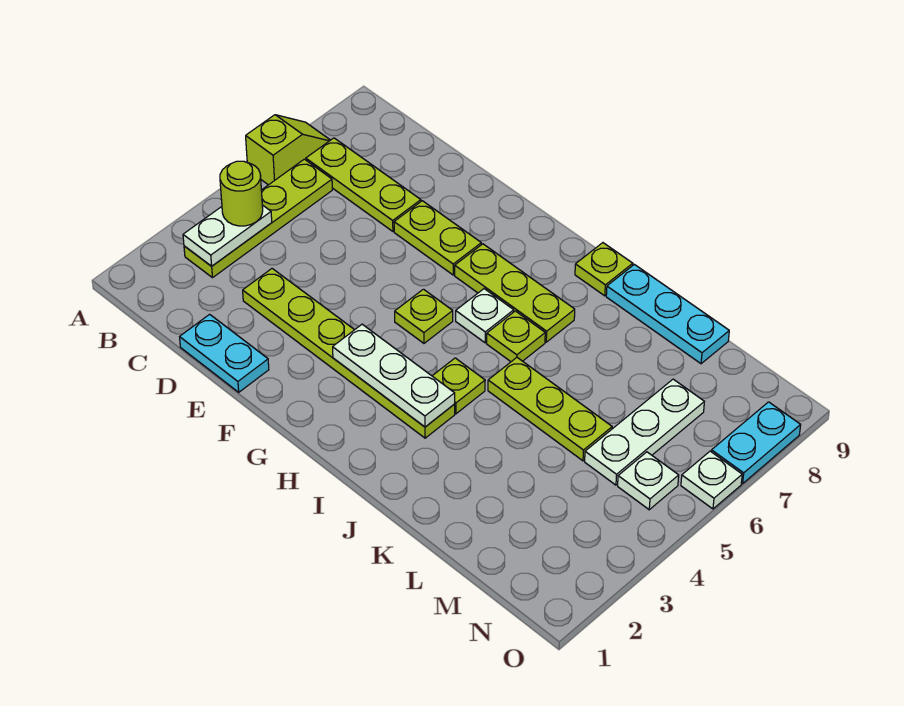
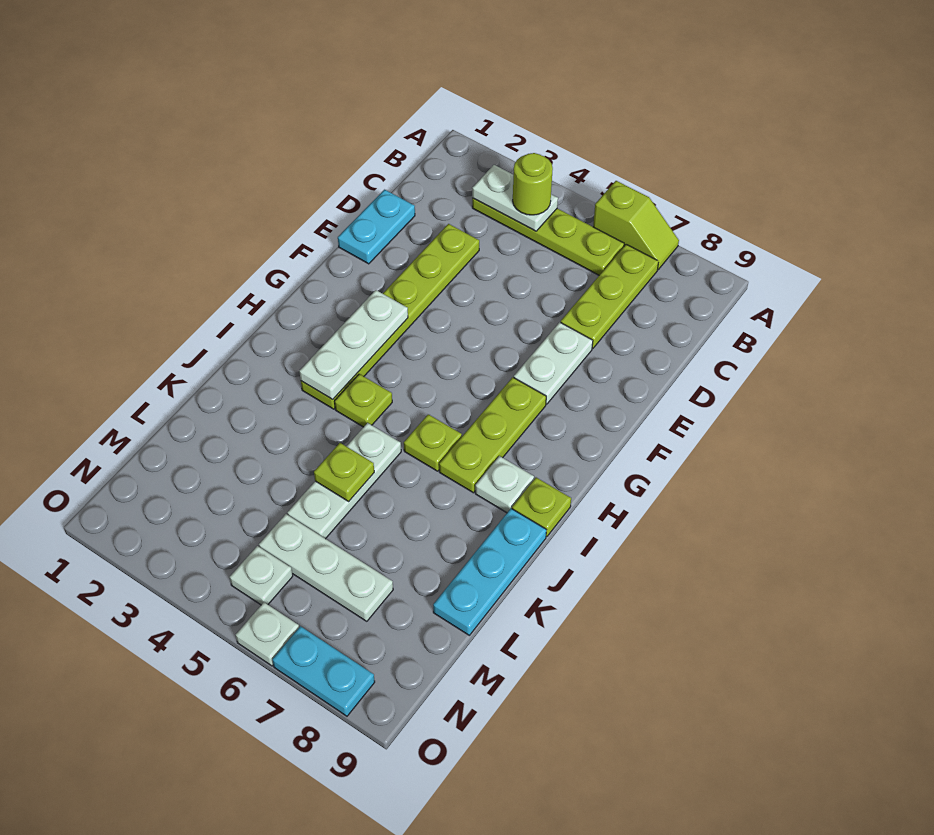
lime plate E7:F7 level 1 -> white plate E7:F7 level 1
lime plate G5 level 1 -> lime plate K5 level 2
white plate H6 level 1 -> white plate I8 level 1
lime plate J5:L5 level 1 -> white plate J5:L5 level 1

